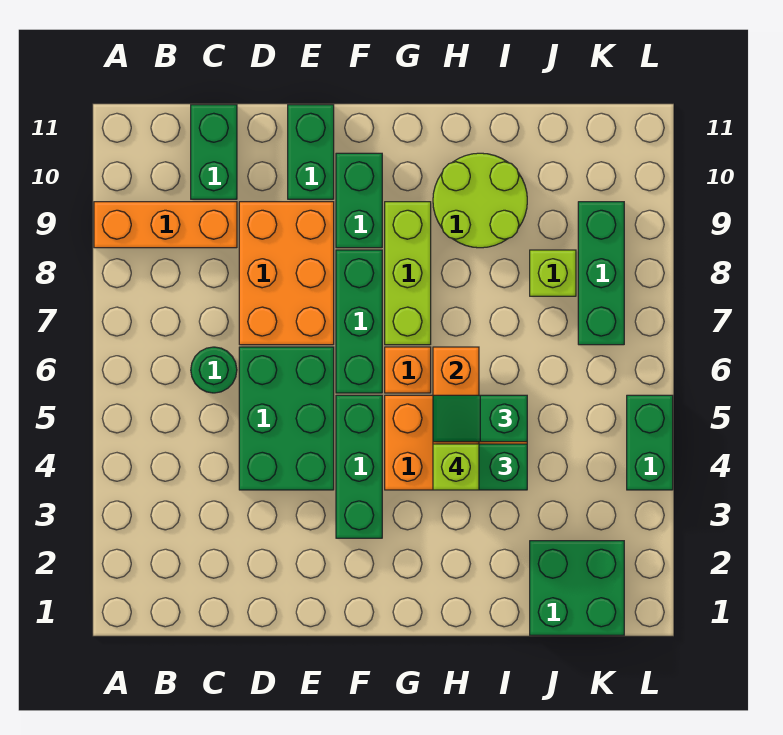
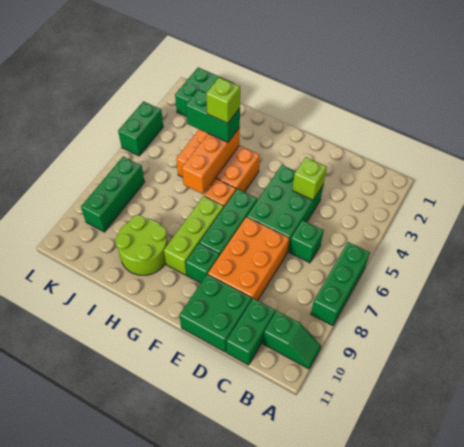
orange brick A9:C9 level 1 -> none
green round brick C6 level 1 -> green brick C6 level 1
green brick E10:E11 level 1 -> green brick D10:E11 level 1
green brick F3:F5 level 1 -> green brick A6:A8 level 1
green brick F9:F10 level 1 -> green brick F9 level 1
green slope H5:I5 level 3 top I -> green slope A10:B10 level 1 top B
lime brick J8 level 1 -> lime brick D4 level 2

